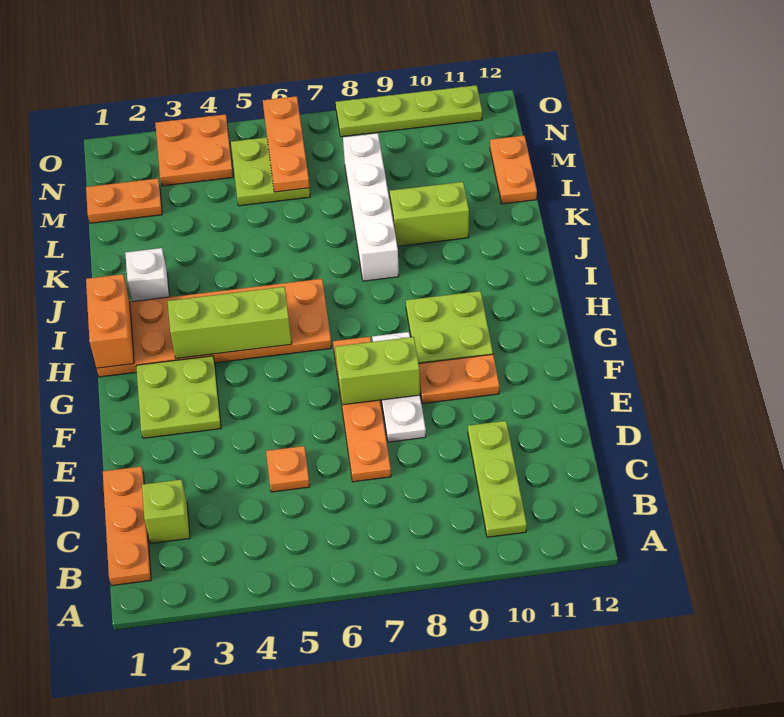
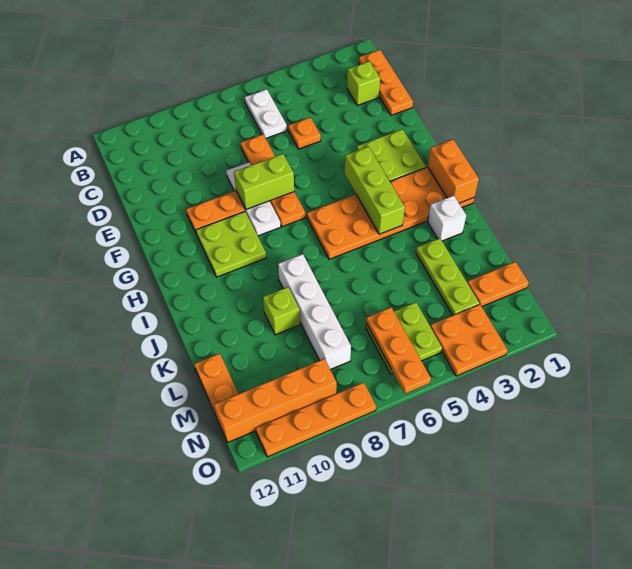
none -> white plate B6:C6 level 1
lime plate B10:D10 level 1 -> lime plate K3:M3 level 1
lime brick H3:H5 level 2 -> lime brick G4:I4 level 2
lime brick K9:K10 level 1 -> lime brick K9 level 1
none -> orange brick N9:N12 level 1
lime plate O8:O11 level 1 -> orange plate O8:O11 level 1

